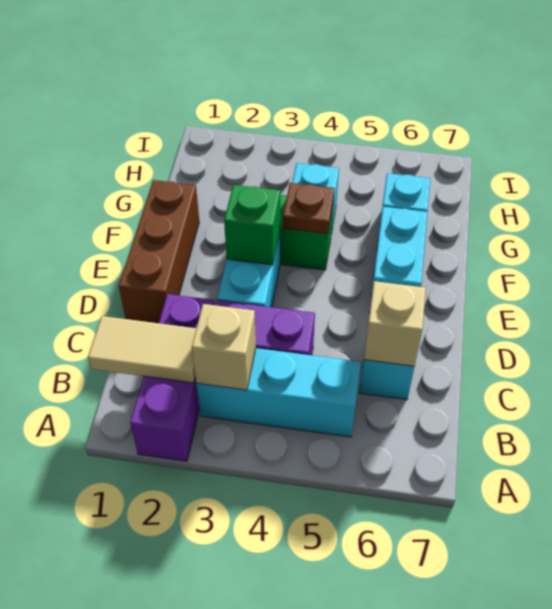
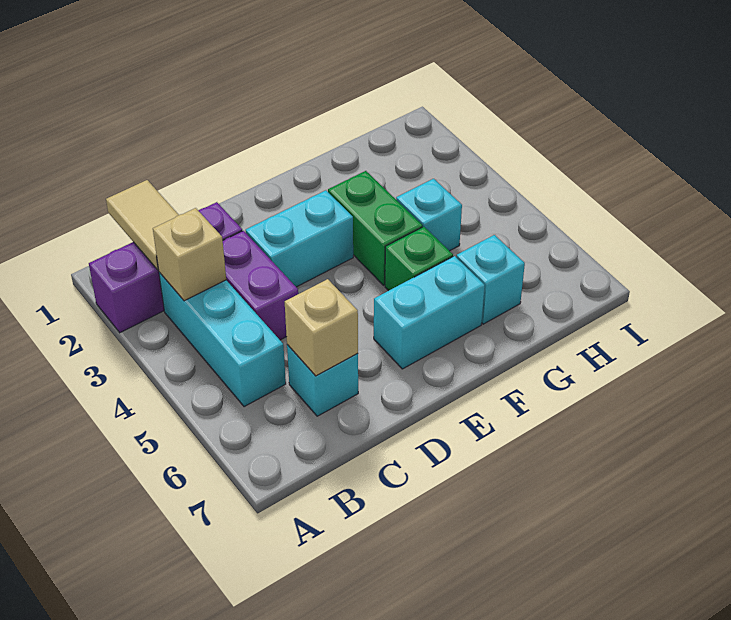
brown brick D1:F1 level 1 -> none
green brick E3 level 2 -> green brick F5 level 1
brown plate F4 level 2 -> none

